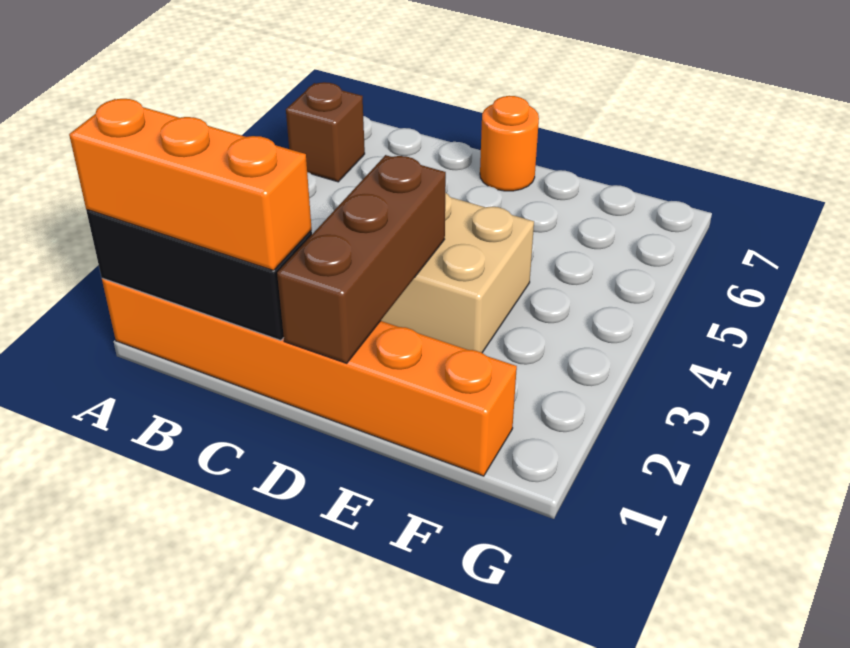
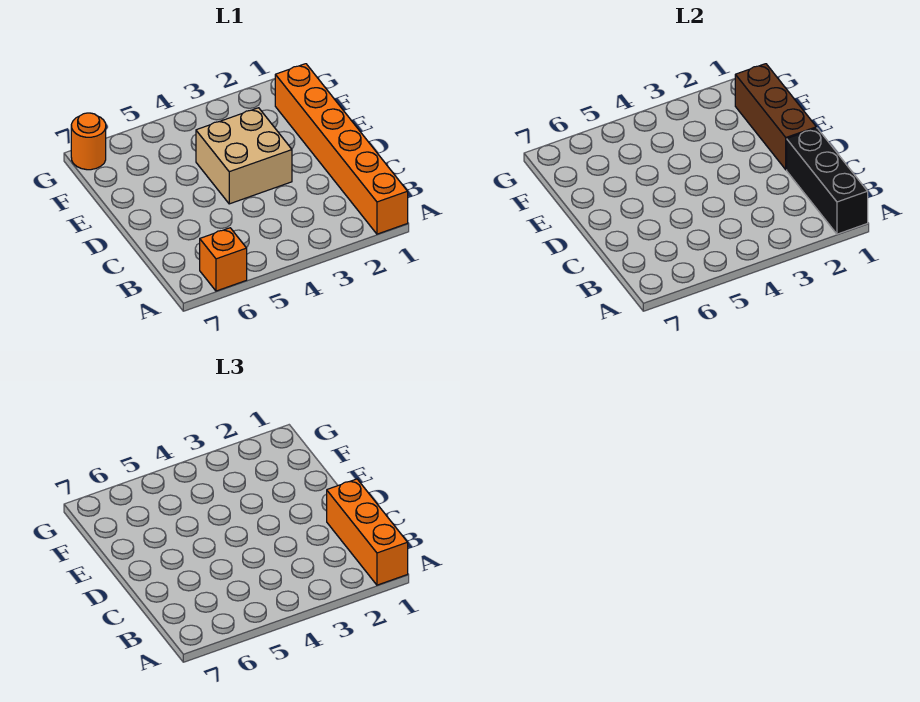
brown brick A6 level 1 -> orange brick A6 level 1
brown brick D1:D3 level 2 -> brown brick D1:F1 level 2
orange round brick D7 level 1 -> orange round brick G7 level 1

